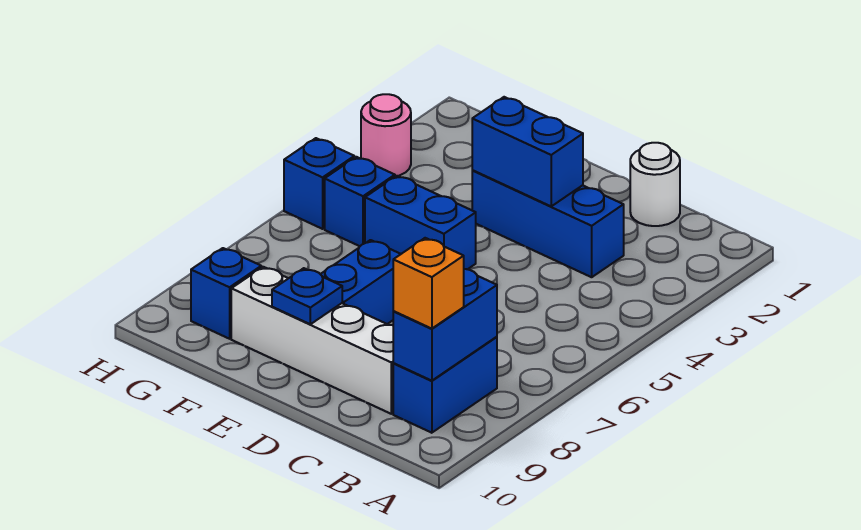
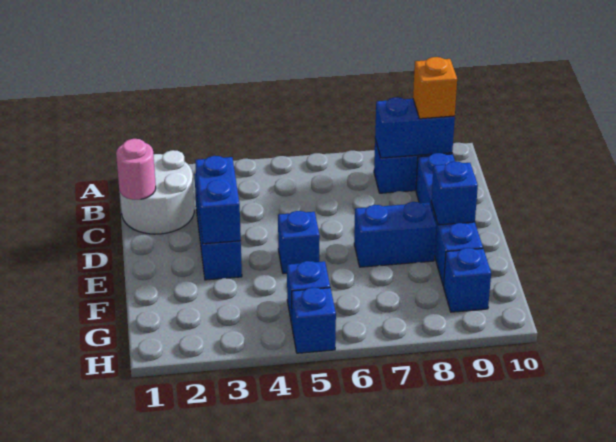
white round brick C1 level 1 -> white round brick B1:C2 level 1
white brick C9:F9 level 1 -> blue brick C9:F9 level 1
blue brick E5:F5 level 1 -> blue brick E5 level 1
blue plate E9 level 2 -> blue brick E9 level 2
pink round brick H3 level 1 -> pink round brick C1 level 2

